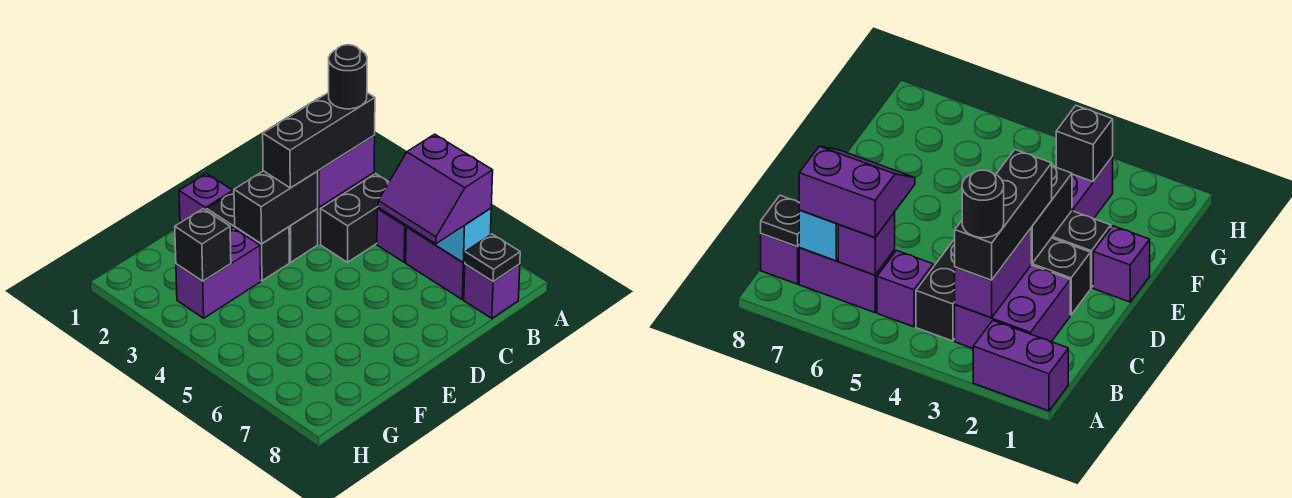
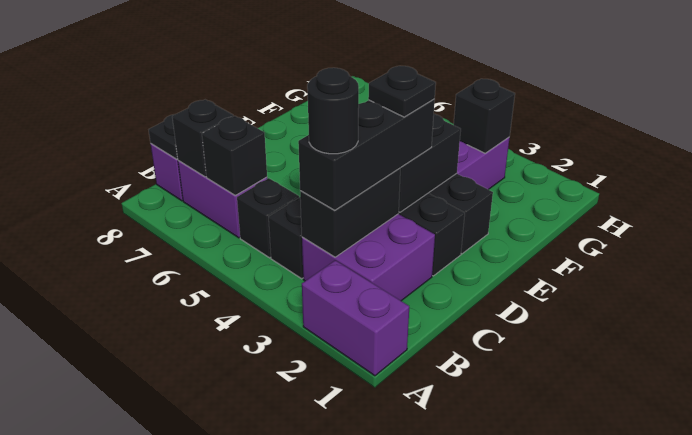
purple brick B3:C3 level 2 -> black brick B3:C3 level 2
purple brick B5 level 1 -> black brick B5 level 1
purple brick B6 level 2 -> black brick B6 level 2
purple slope B6:C7 level 3 top B -> none
cyan brick B7 level 2 -> black brick B7 level 2
none -> black plate D3 level 4
purple brick E1 level 1 -> none

